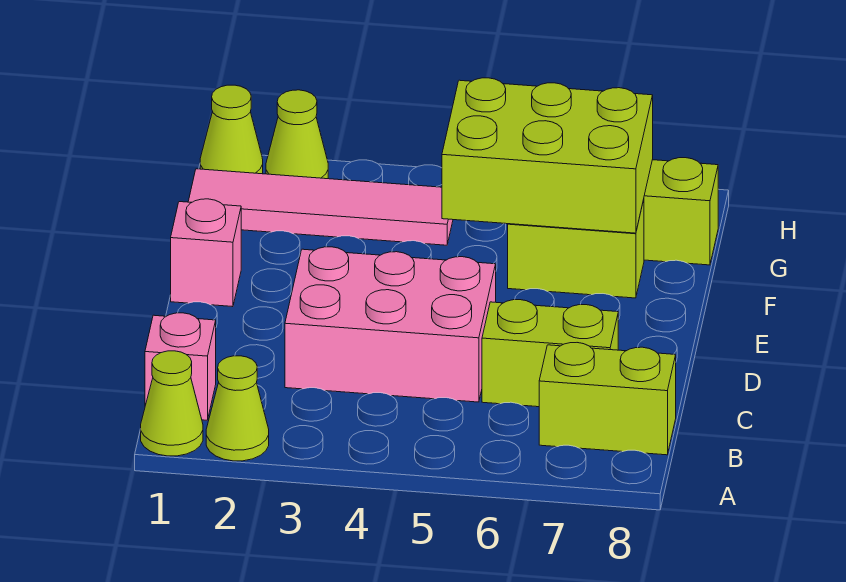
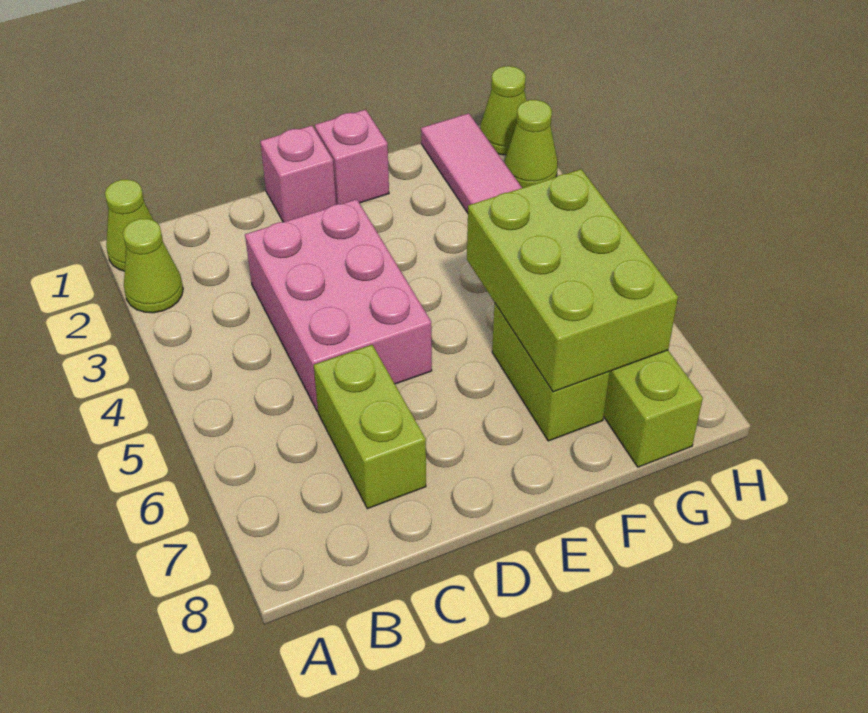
pink brick B1 level 1 -> pink brick D1 level 1
lime brick B7:B8 level 1 -> none

